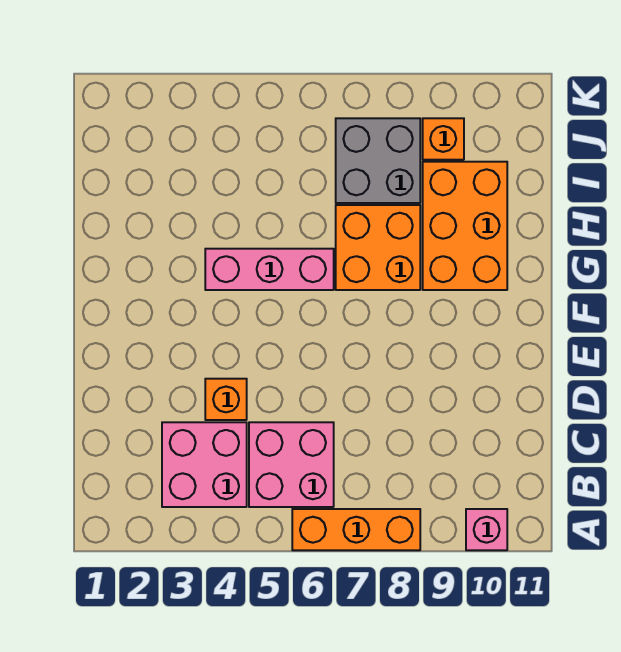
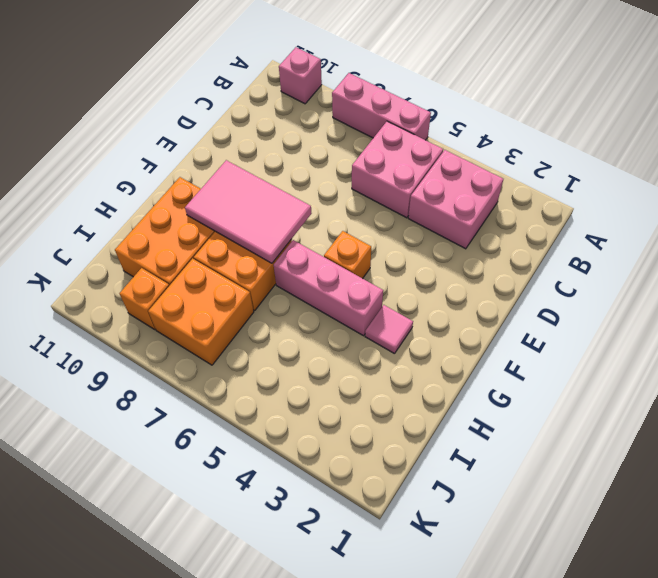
orange brick A6:A8 level 1 -> pink brick A6:A8 level 1
orange brick D4 level 1 -> orange brick F5 level 1
none -> pink tile F7:G9 level 2
none -> pink tile G3 level 1
grey brick I7:J8 level 1 -> orange brick I7:J8 level 1

